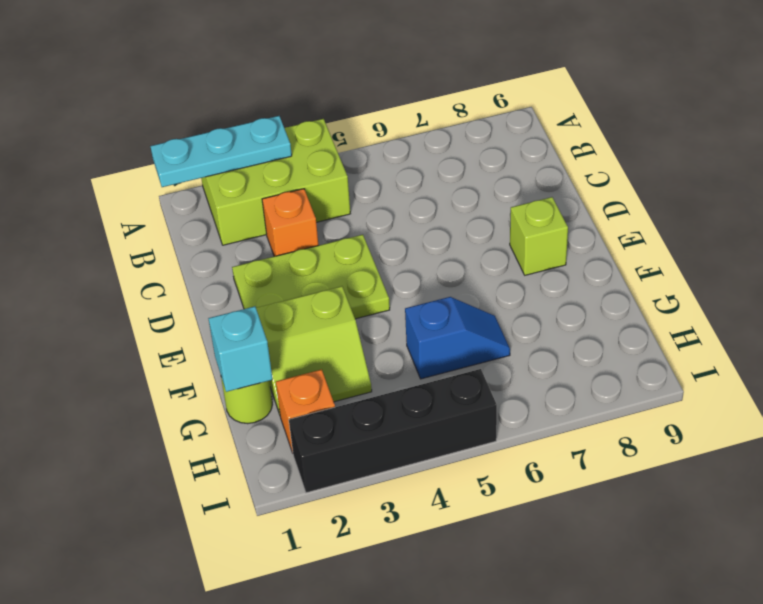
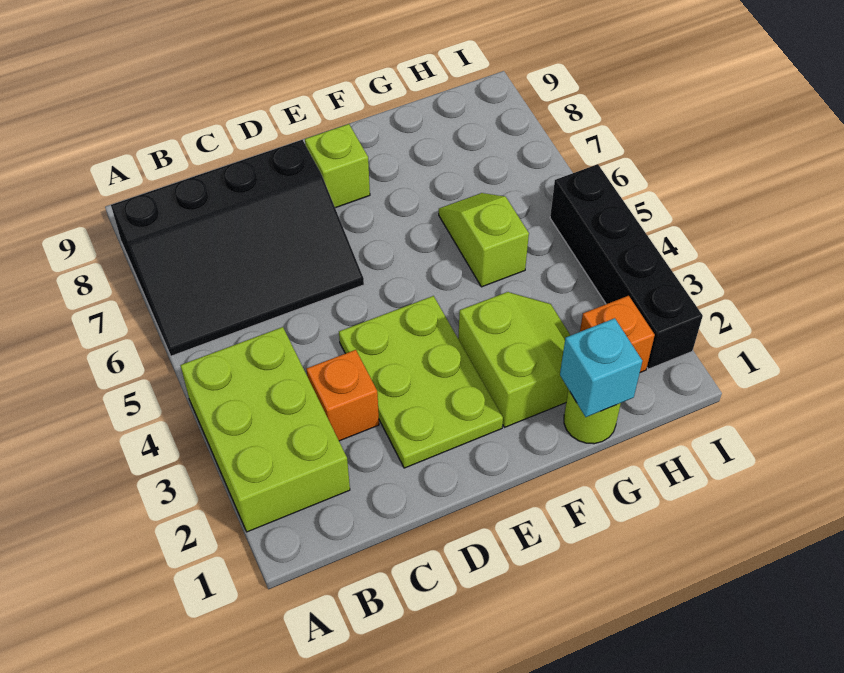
cyan plate A1:A3 level 2 -> none
none -> black slope A6:D8 level 1 top 8
blue slope G5:G6 level 1 top 5 -> lime slope G5:G6 level 1 top 5

